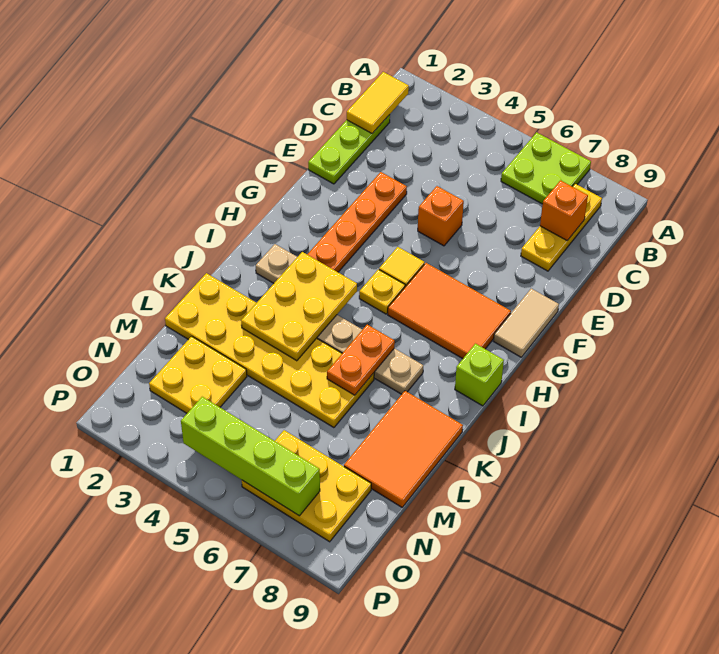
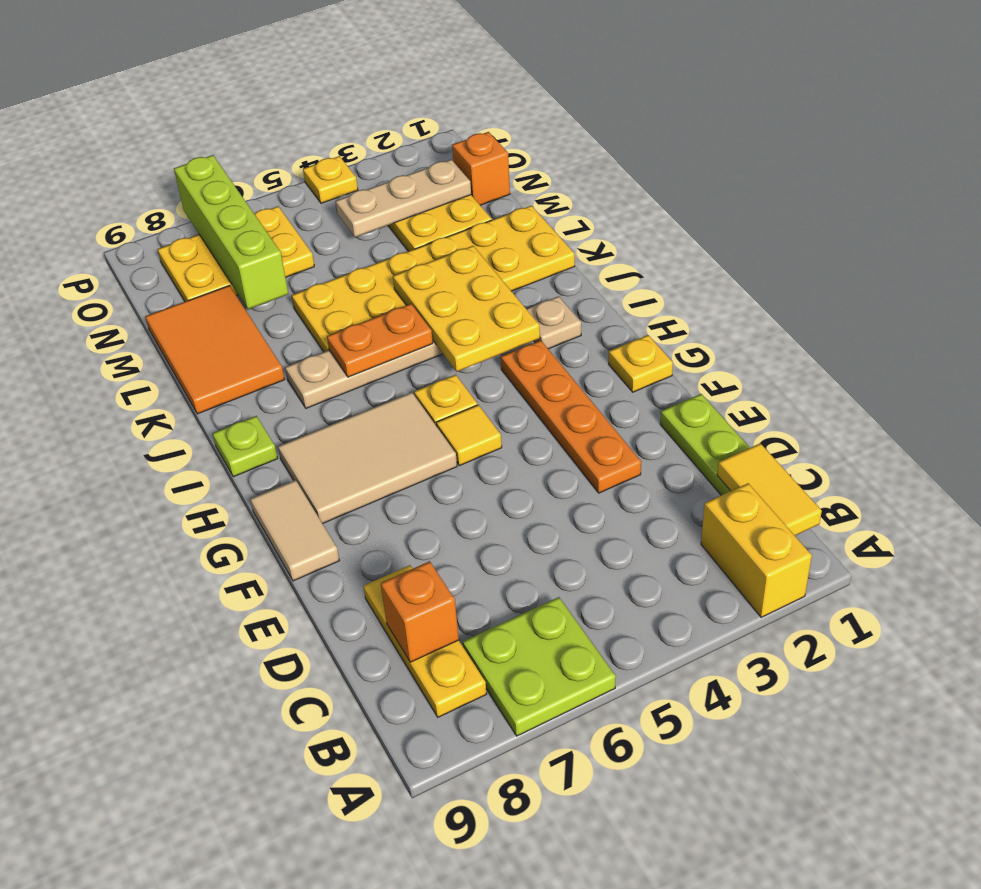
none -> yellow brick A2:B2 level 1
orange brick E5 level 1 -> orange brick N1 level 1
none -> yellow plate G1 level 1
orange tile G6:H8 level 1 -> tan tile G6:H8 level 1
lime brick I9 level 1 -> lime plate I9 level 1
orange plate J6:K6 level 2 -> orange plate J5:J6 level 2
none -> tan plate N2:N4 level 2
lime brick O4:O7 level 2 -> lime brick M7:P7 level 2
none -> yellow plate P4 level 1

